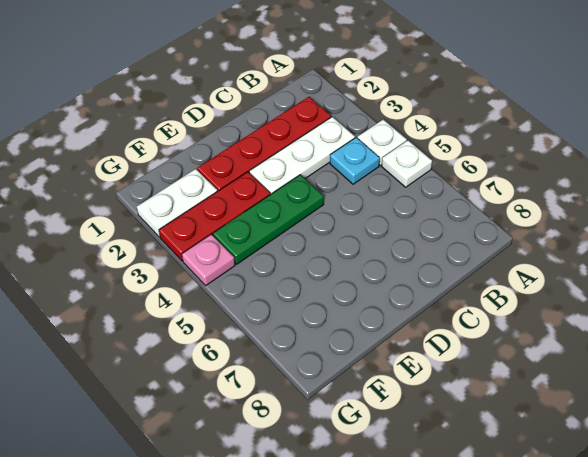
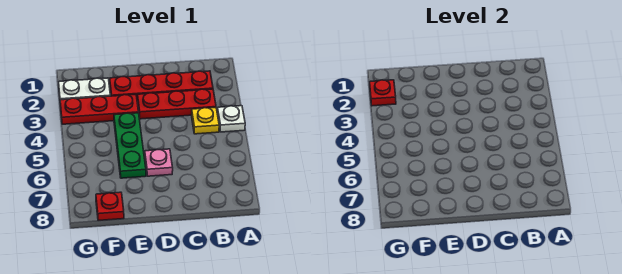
white plate A5 level 1 -> none
white plate B3:D3 level 1 -> red plate B3:D3 level 1
cyan plate B4 level 1 -> yellow plate B4 level 1
green plate D4:F4 level 1 -> green plate E4:E6 level 1
none -> red plate F8 level 1
none -> red plate G2 level 2
pink plate G4 level 1 -> pink plate D6 level 1

